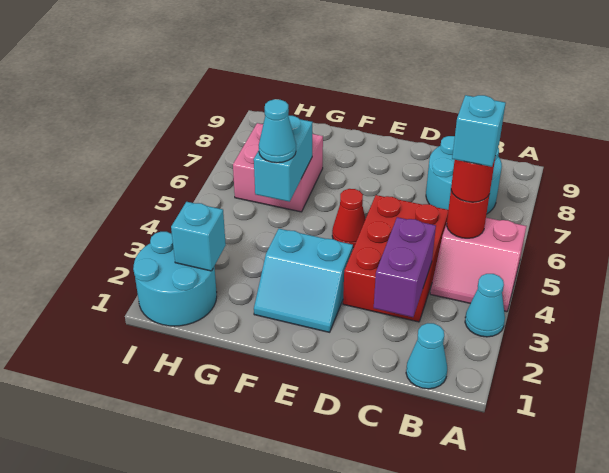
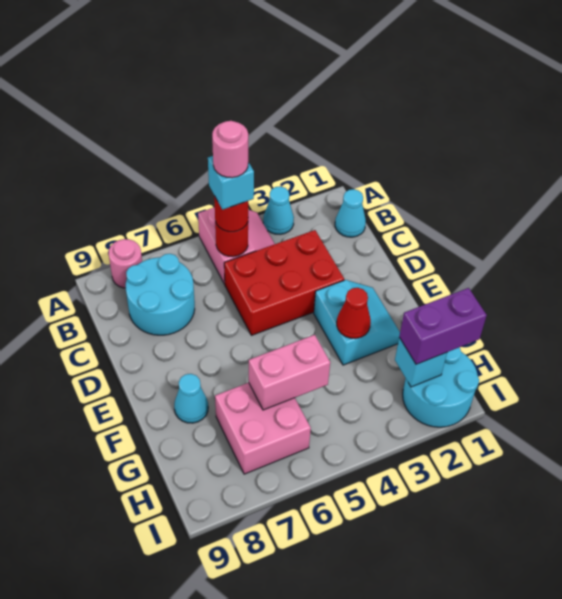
none -> pink round brick A8 level 1
none -> pink round brick B5 level 5
purple brick C2:C3 level 2 -> purple brick H1:H2 level 3
red cone E5 level 1 -> red cone F3 level 2
cyan brick G5:G6 level 2 -> pink brick G5:G6 level 2
cyan cone G5 level 3 -> cyan cone F8 level 1

